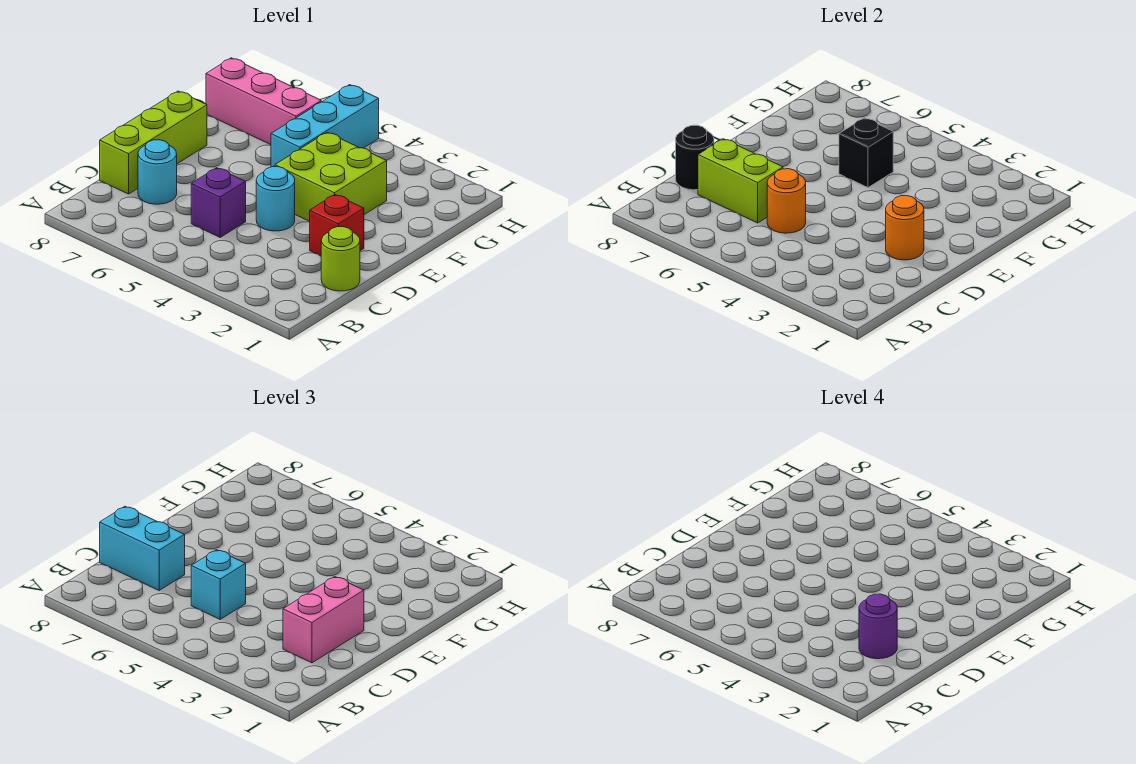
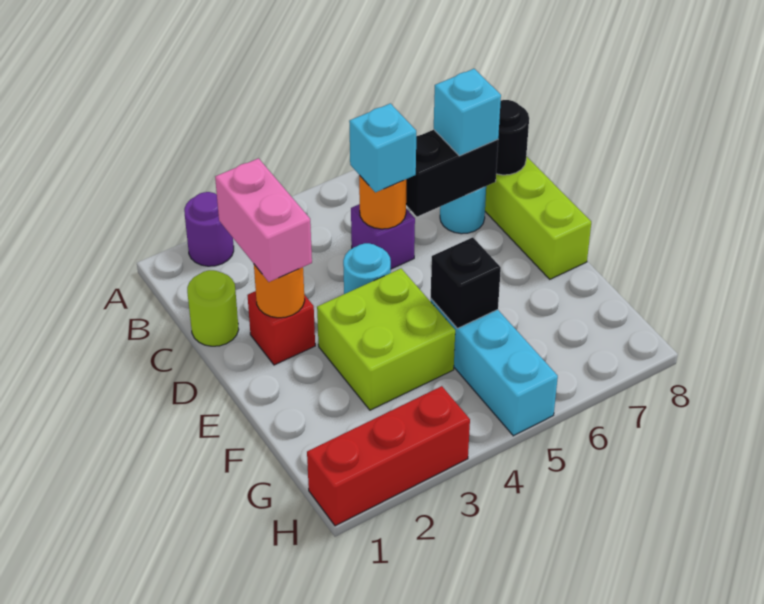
purple round brick C2 level 4 -> purple round brick A2 level 1
lime brick C6:C7 level 2 -> black brick C6:C7 level 2
cyan brick C7:C8 level 3 -> cyan brick C7 level 3
pink brick G6:G8 level 1 -> none
none -> red brick H1:H3 level 1

